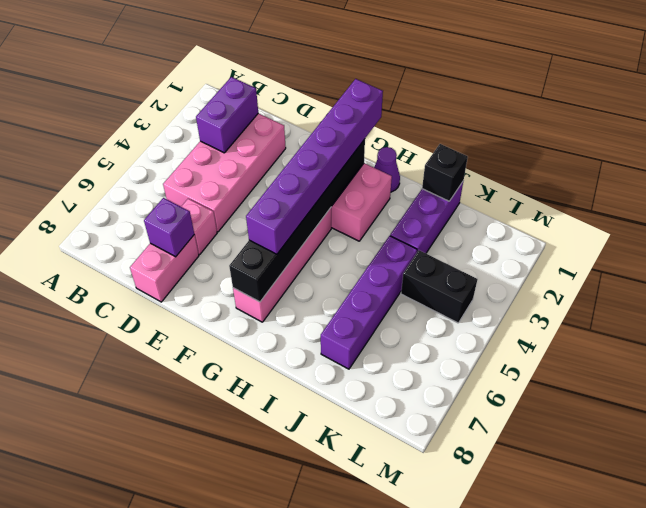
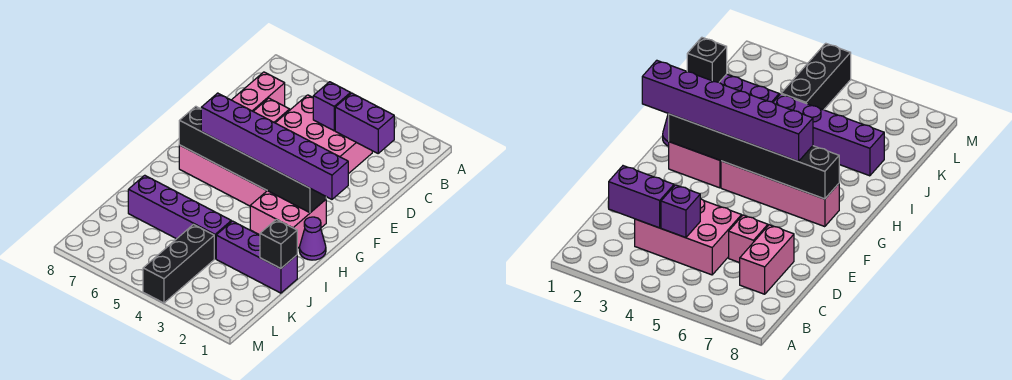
pink brick C2:D5 level 1 -> pink brick C3:D5 level 1
pink brick D7:D8 level 1 -> pink brick C7:D7 level 1
purple brick D7 level 2 -> purple brick C4 level 2
black brick K4:L4 level 1 -> black brick K4:M4 level 1

